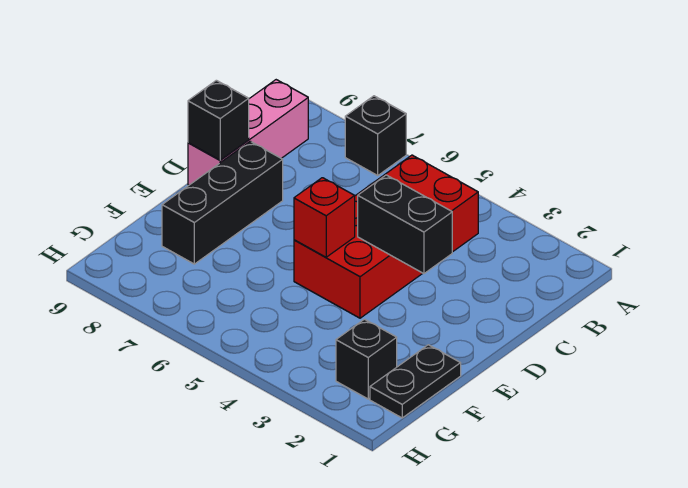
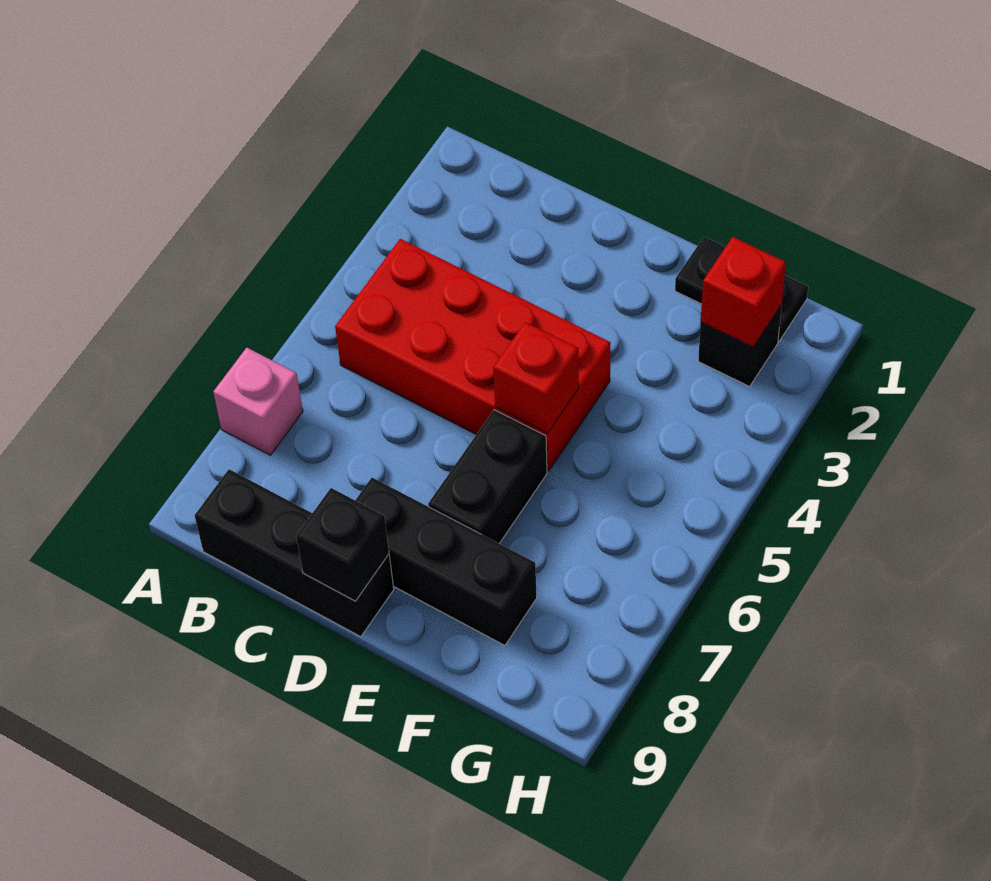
black brick A7 level 1 -> pink brick A7 level 1
pink brick B9:D9 level 1 -> black brick B9:D9 level 1
black brick D3:D4 level 2 -> black brick E6:E7 level 1
none -> red brick G2 level 2

